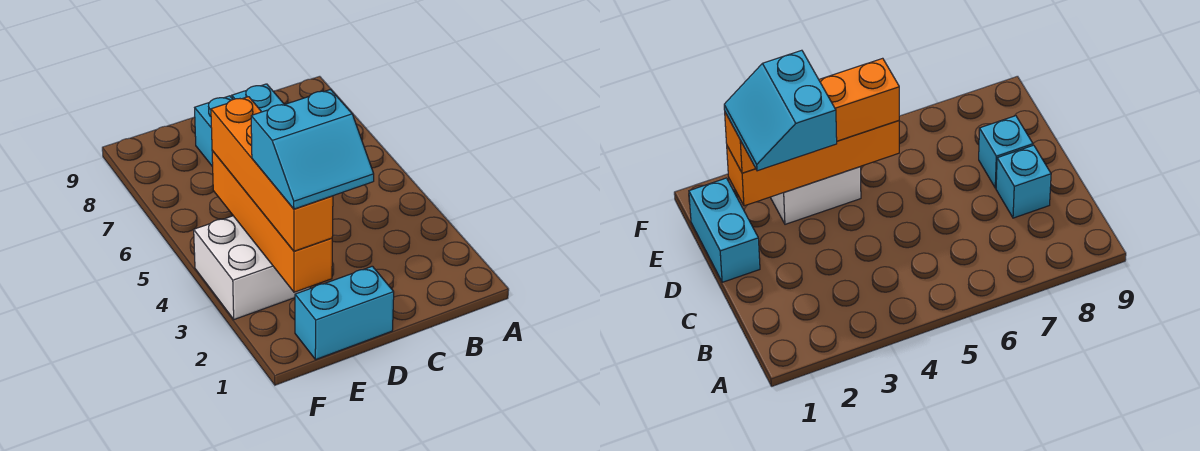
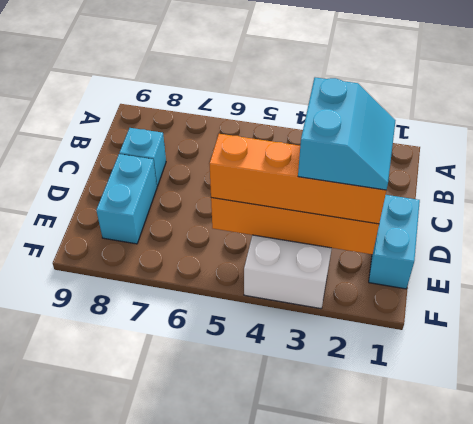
cyan brick D8 level 1 -> cyan brick D8:E8 level 1

